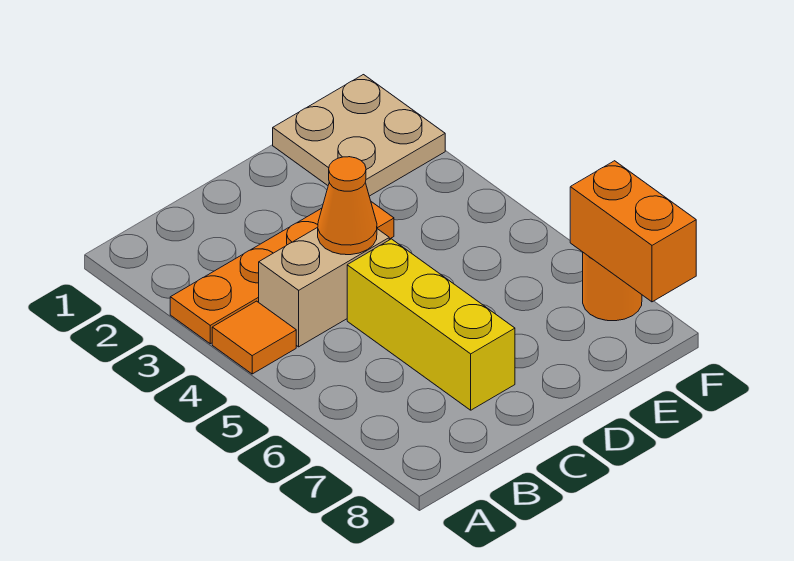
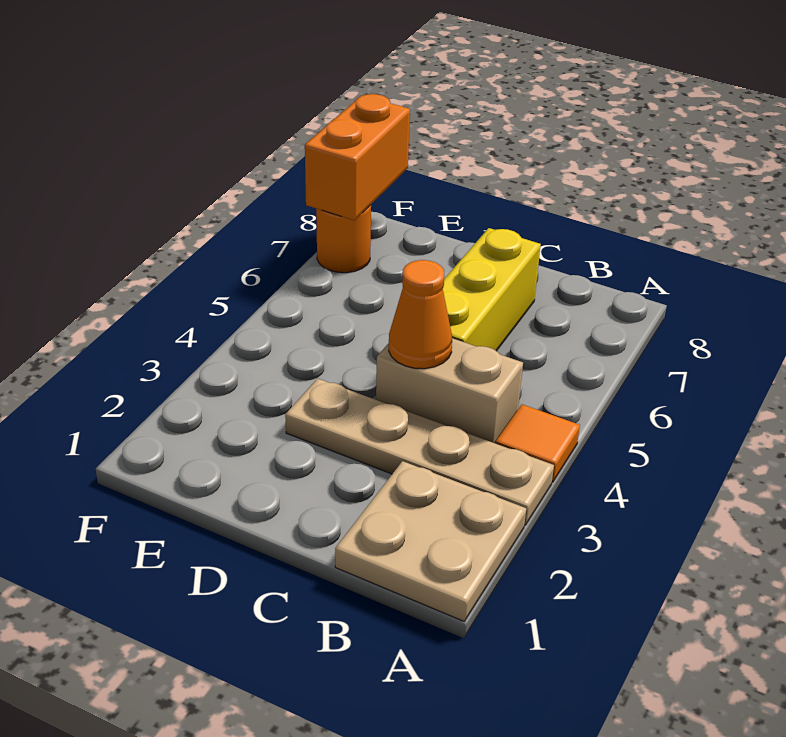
orange plate A3:D3 level 1 -> tan plate A3:D3 level 1
tan plate E1:F2 level 1 -> tan plate A1:B2 level 1

